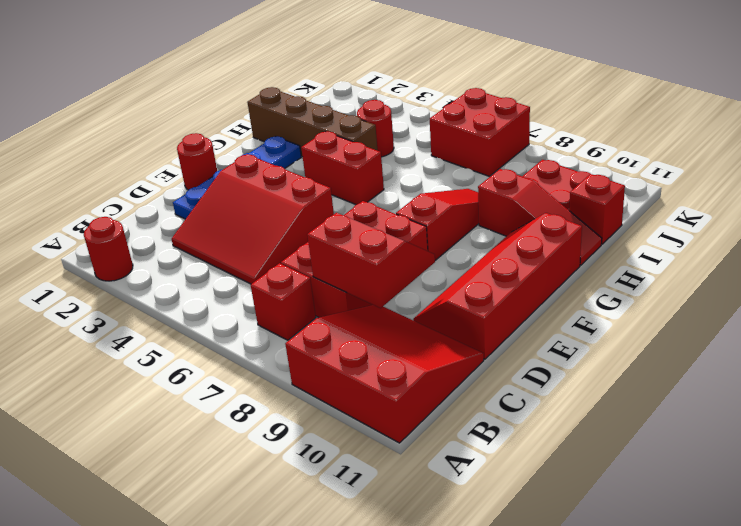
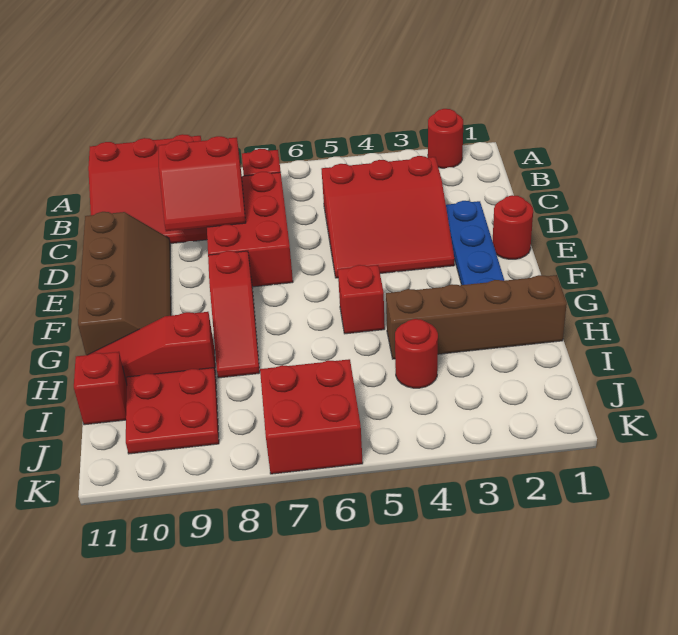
red slope C3:E5 level 1 top E -> red slope C3:E5 level 1 top C
red slope D10:G11 level 1 top 11 -> brown slope D10:G11 level 1 top 11
red brick G4:G5 level 1 -> red brick G5 level 1

